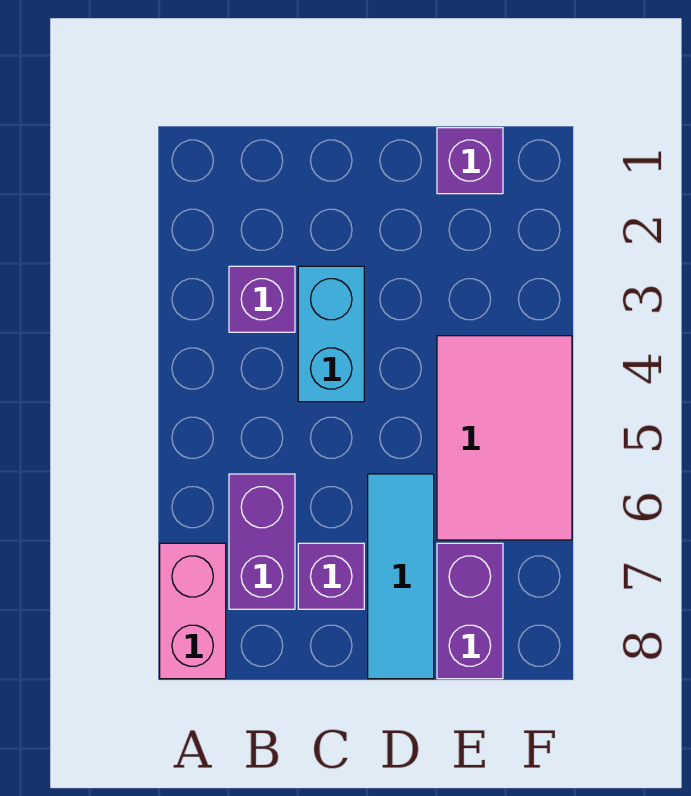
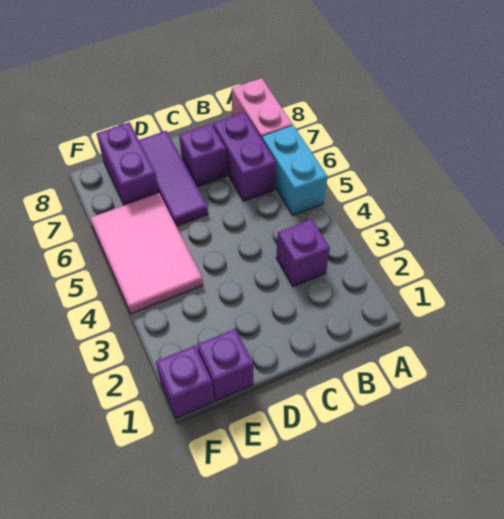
cyan brick C3:C4 level 1 -> cyan brick A5:A6 level 1
cyan tile D6:D8 level 1 -> purple tile D6:D8 level 1
none -> purple brick F1 level 1

